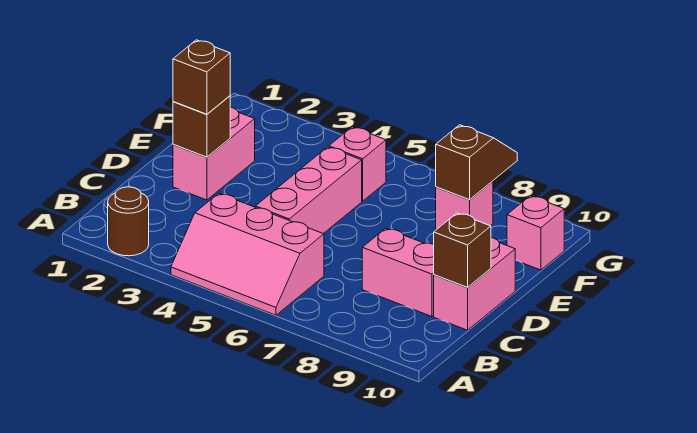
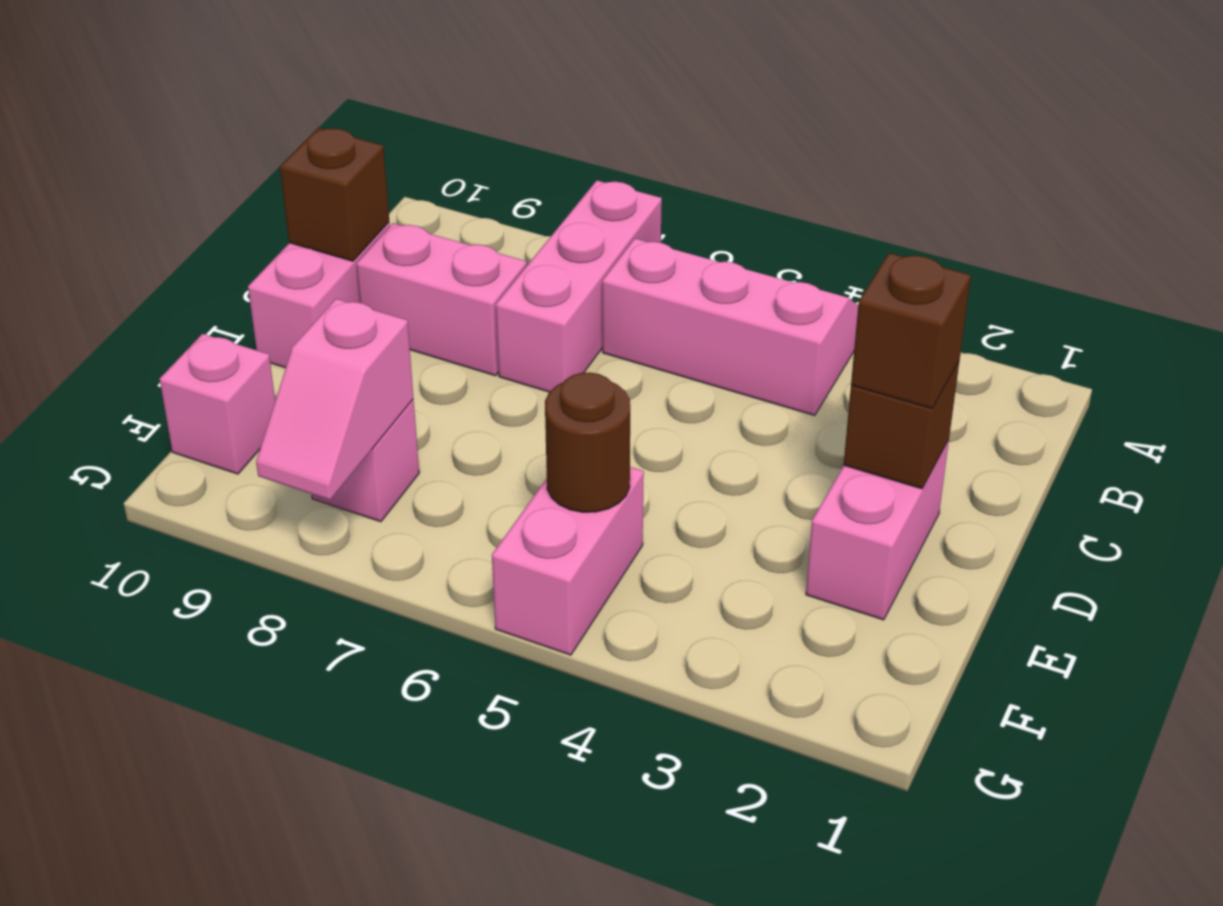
brown round brick A2 level 1 -> brown round brick F5 level 2
pink brick C5:E5 level 1 -> pink brick A7:C7 level 1
pink brick F5 level 1 -> pink brick F5:G5 level 1
brown slope F8:G8 level 2 top F -> pink slope F8:G8 level 2 top F

